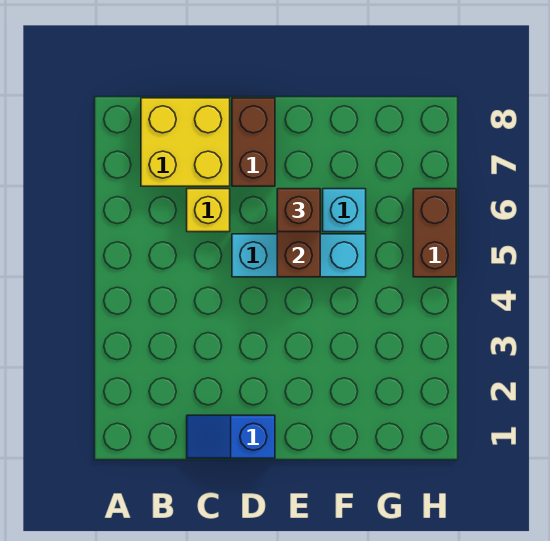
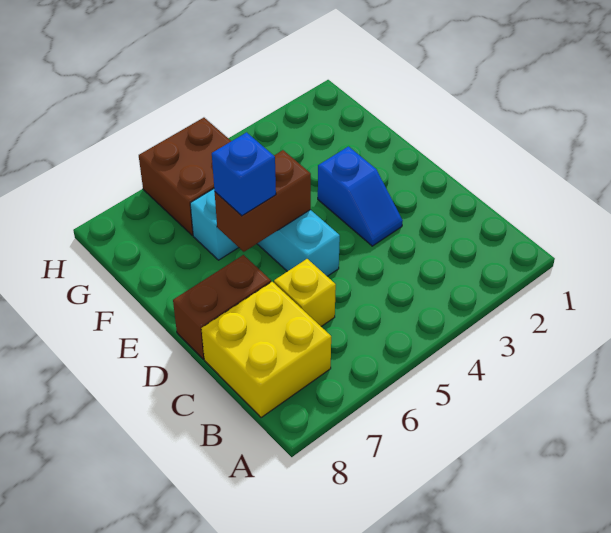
blue slope C1:D1 level 1 top D -> blue slope D3:E3 level 1 top E
brown brick E6 level 3 -> blue brick E6 level 3
brown brick H5:H6 level 1 -> brown brick G5:H6 level 1

